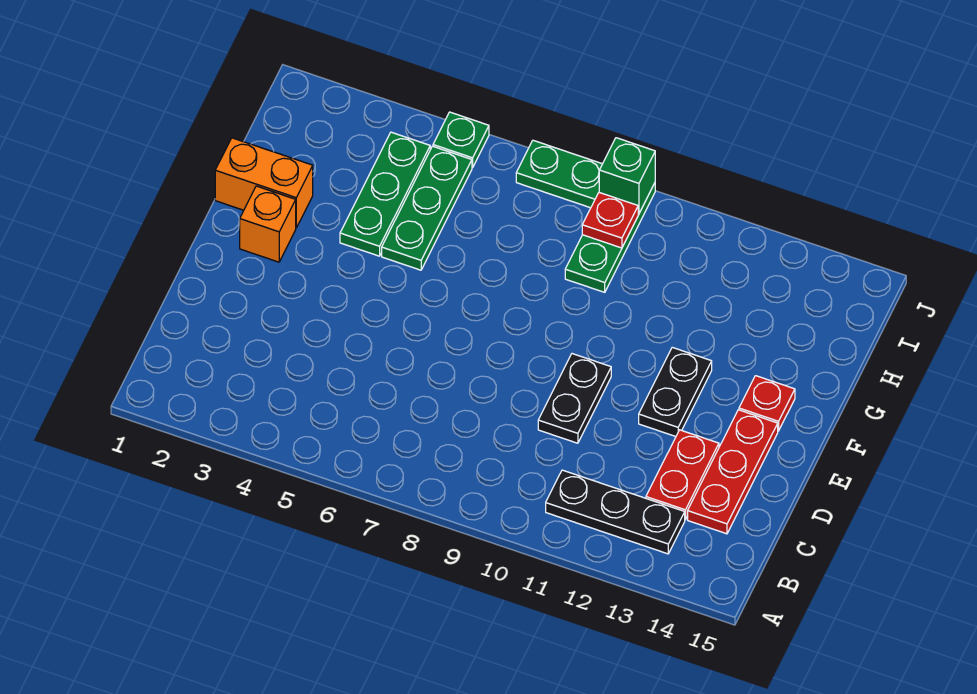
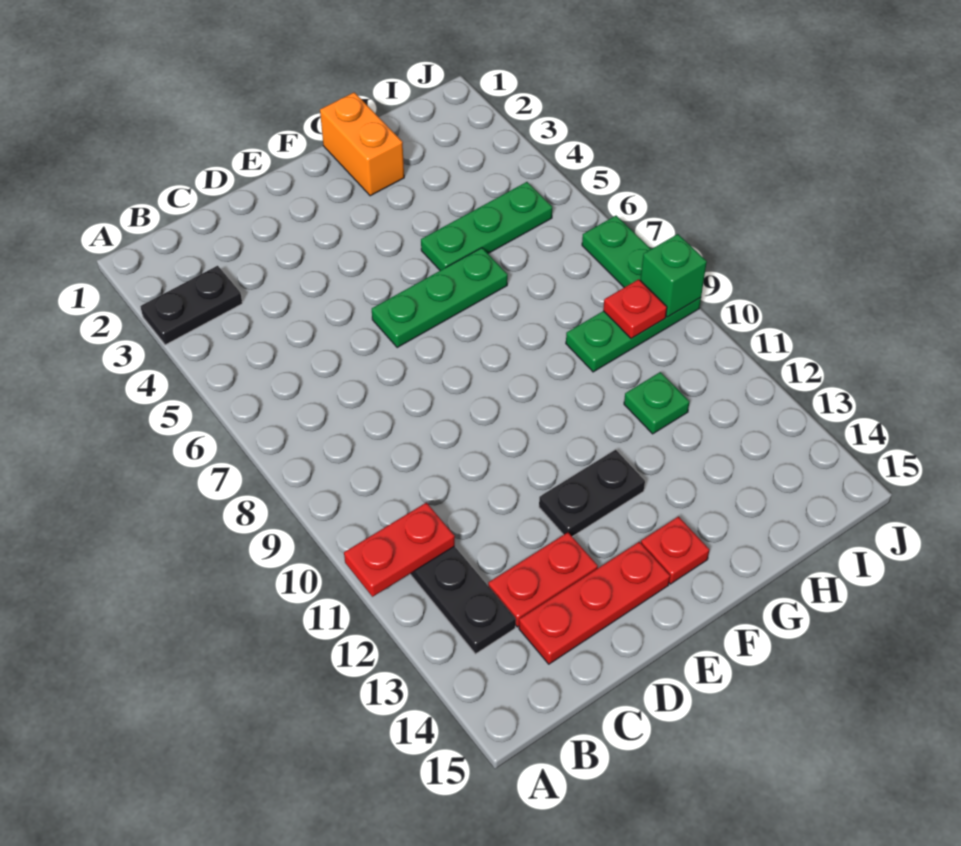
none -> red plate A11:B11 level 2
black plate D10:E10 level 1 -> black plate A3:B3 level 1
orange brick F2 level 1 -> none
green plate G4:I4 level 1 -> green plate E6:G6 level 1
green plate J5 level 1 -> green plate H11 level 1

